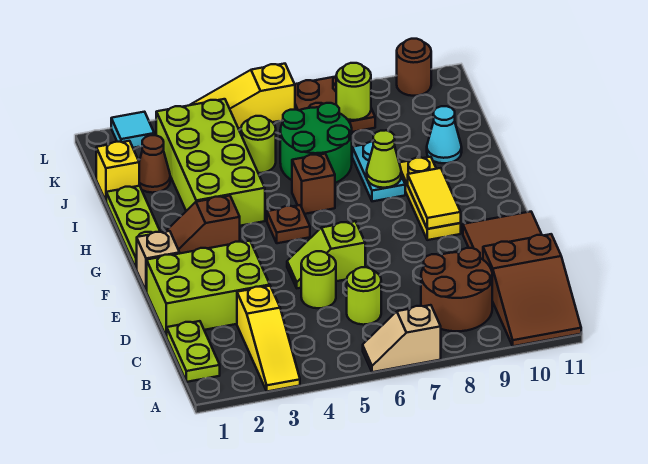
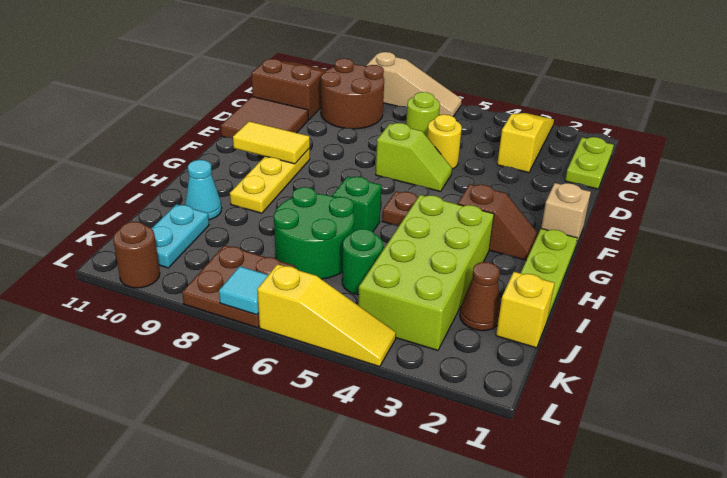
tan slope A6:A7 level 1 top 7 -> tan slope A6:A8 level 1 top 8
lime brick D1:E3 level 1 -> none
lime round brick D5 level 1 -> yellow round brick D5 level 1
yellow tile F9:G9 level 2 -> yellow tile F9:F10 level 2
brown brick H6 level 1 -> green brick H6 level 1
cyan plate H8:I8 level 1 -> cyan plate J10:K10 level 1
lime cone H8 level 2 -> none
lime round brick J5 level 1 -> green round brick J5 level 1
lime round brick K8 level 2 -> none
cyan tile L2 level 1 -> cyan tile L7 level 2

